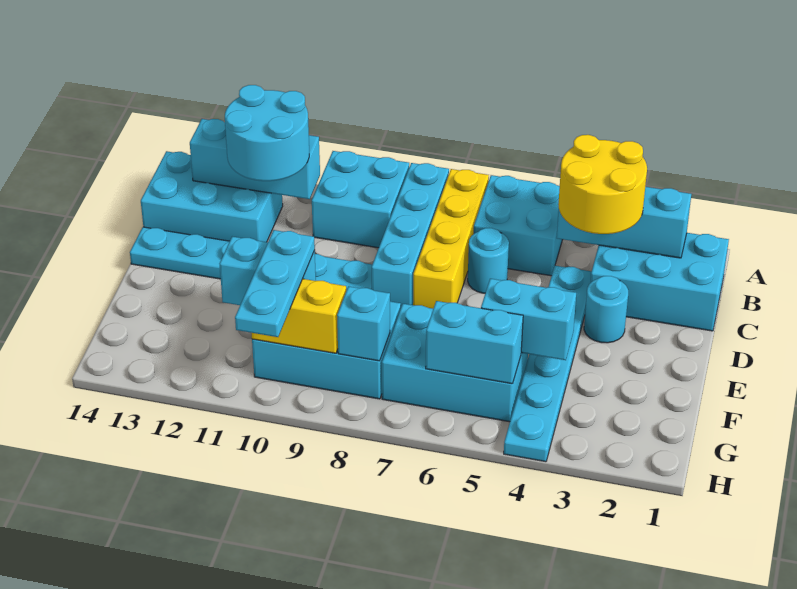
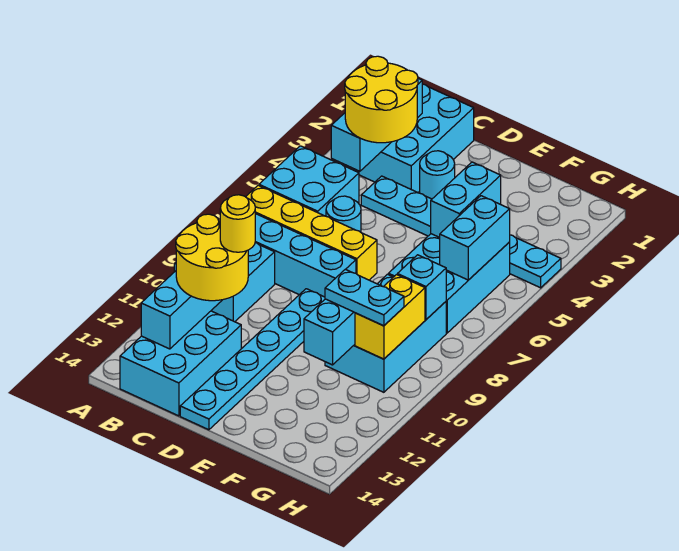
cyan round brick B11:C12 level 3 -> yellow round brick B11:C12 level 3
none -> yellow round brick C11 level 4
cyan plate F10:H10 level 3 -> cyan plate F10:G10 level 3

